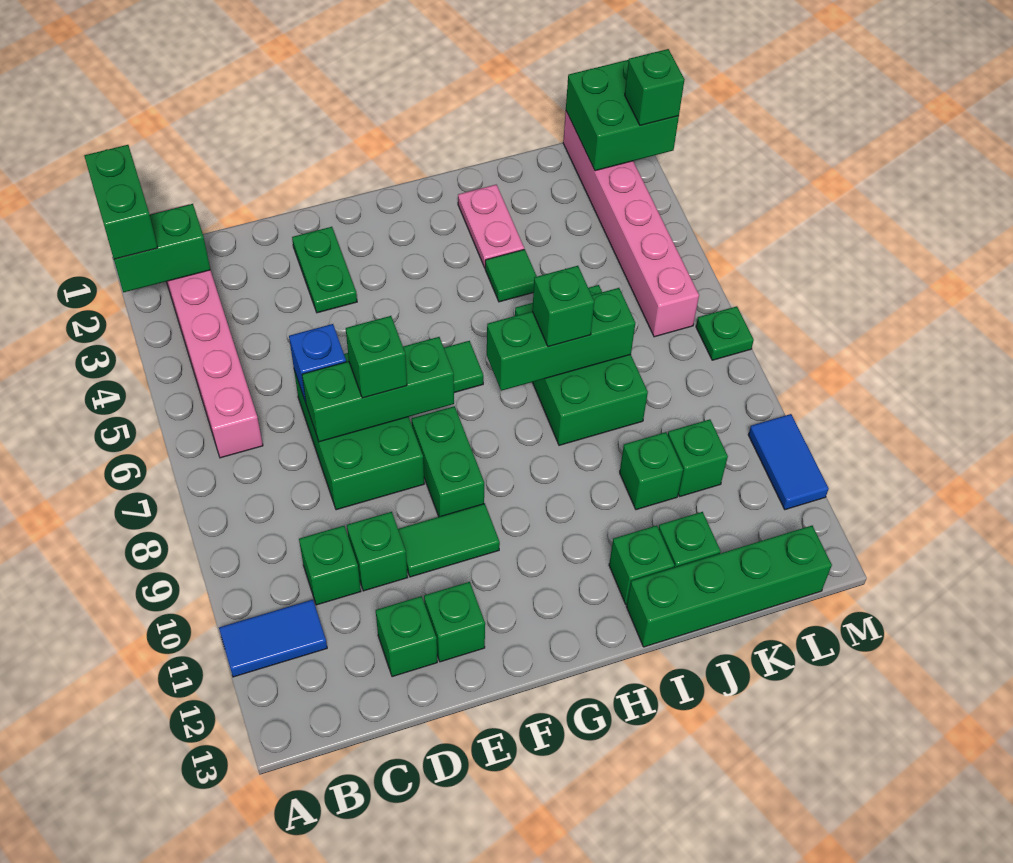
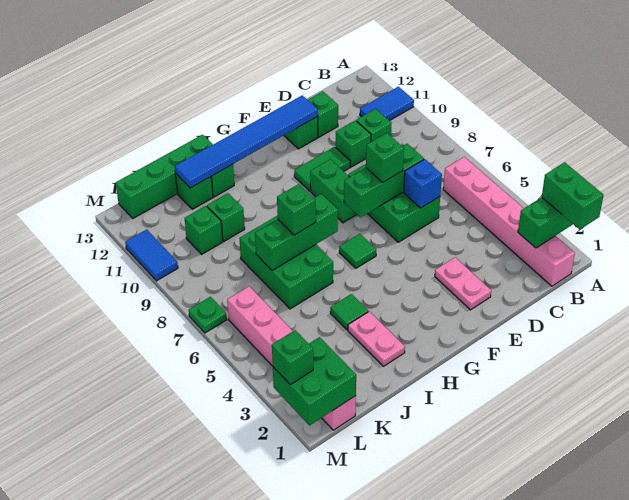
green plate E2:E3 level 1 -> pink plate E2:E3 level 1
none -> blue tile E12:J12 level 2

